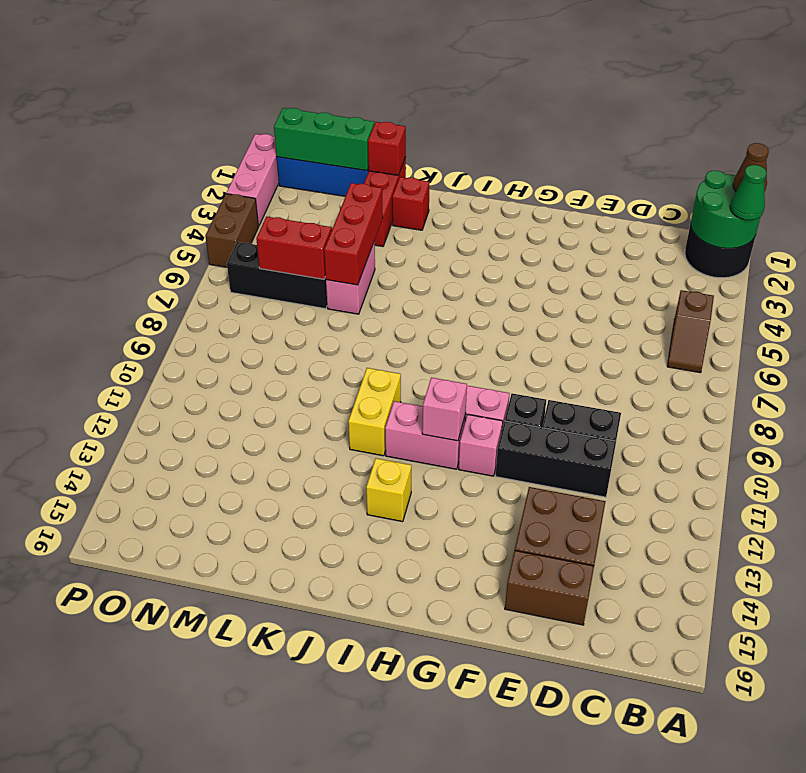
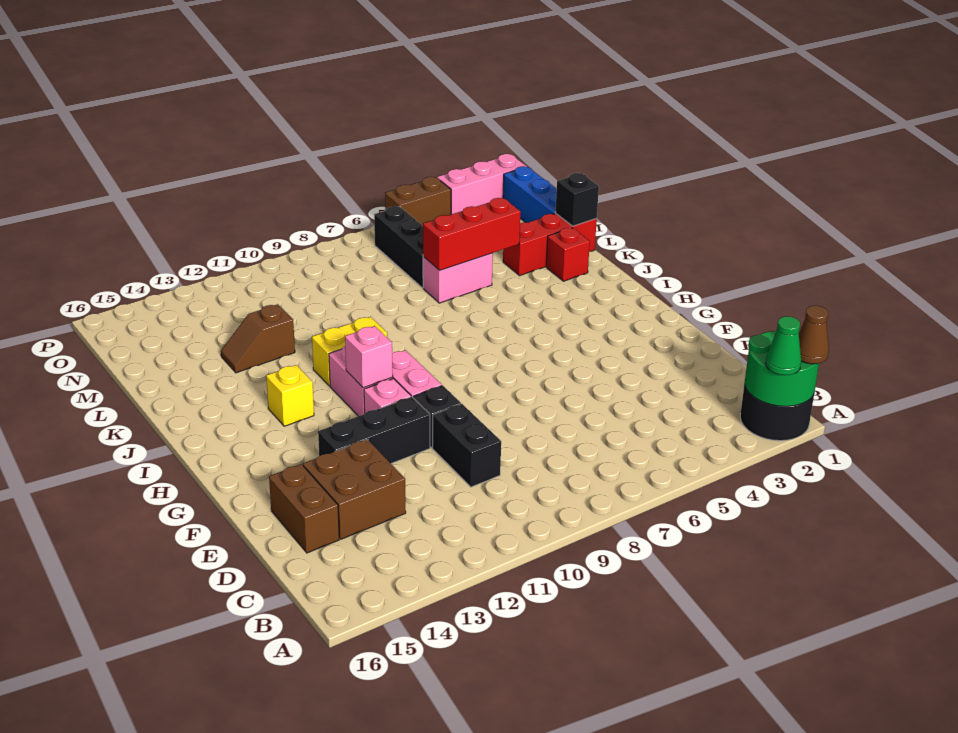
brown slope B5:B6 level 1 top 5 -> brown slope L12:L13 level 1 top 12
black brick D11:F11 level 1 -> black brick F11:F13 level 1
red brick L1 level 2 -> black brick L1 level 2
green brick M1:O1 level 2 -> none
red brick M6:N6 level 2 -> none

